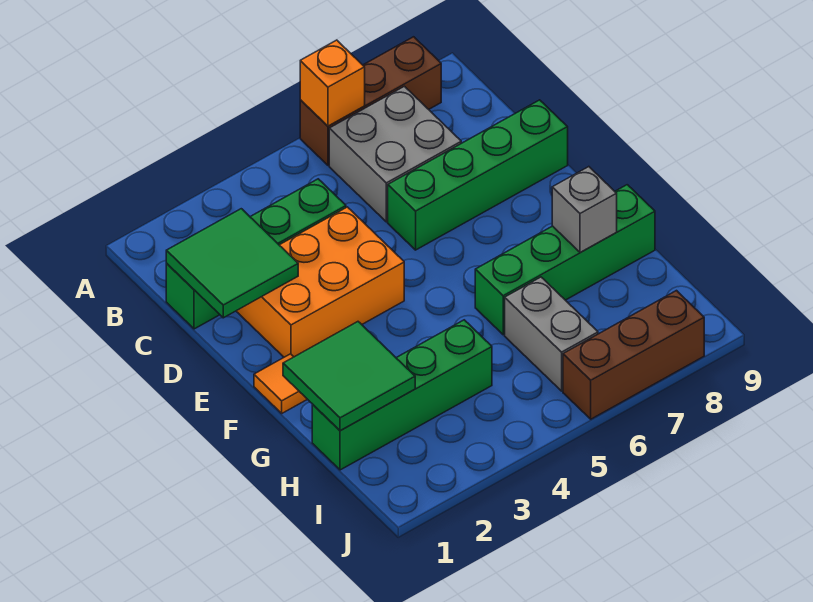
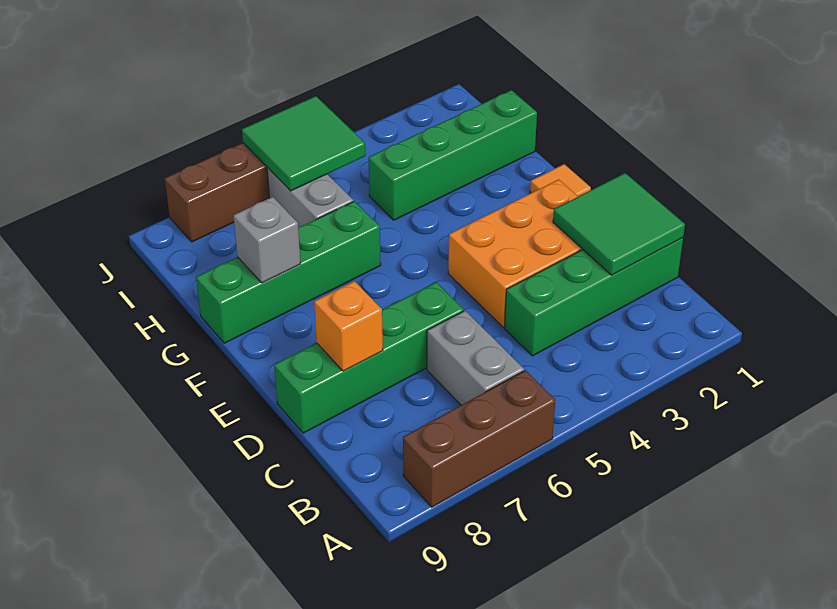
orange brick A6 level 2 -> orange brick D8 level 2
grey brick B6:C7 level 1 -> grey brick B6:C6 level 1
green tile G1:H2 level 2 -> green tile I5:J6 level 2

